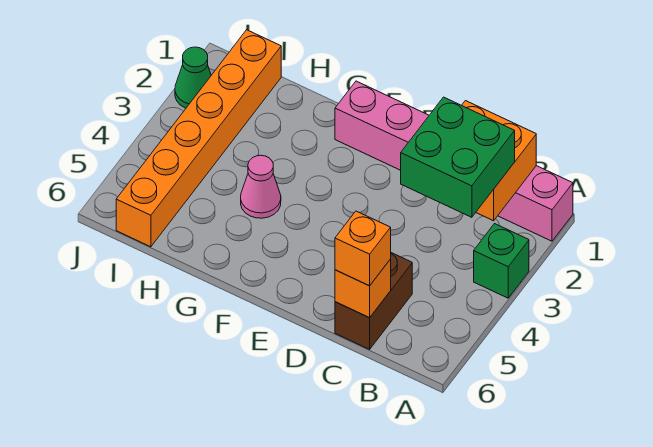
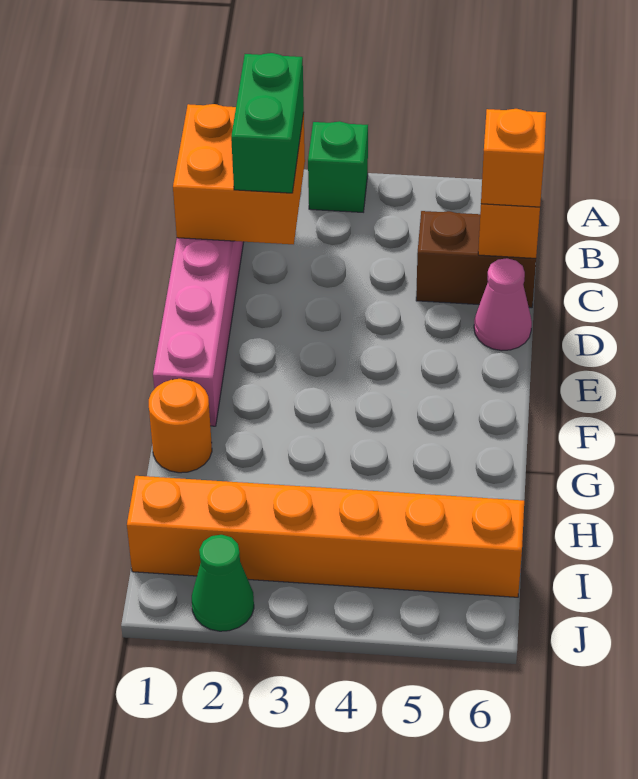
green brick B2:C3 level 3 -> green brick B2:C2 level 3
none -> orange round brick G1 level 1
pink cone G4 level 1 -> pink cone D6 level 1

